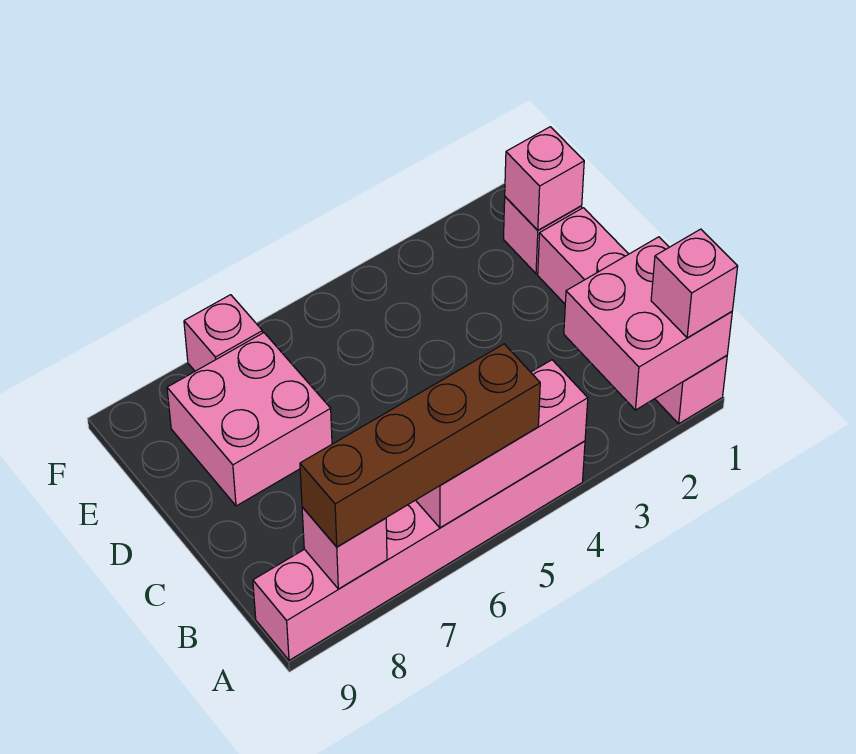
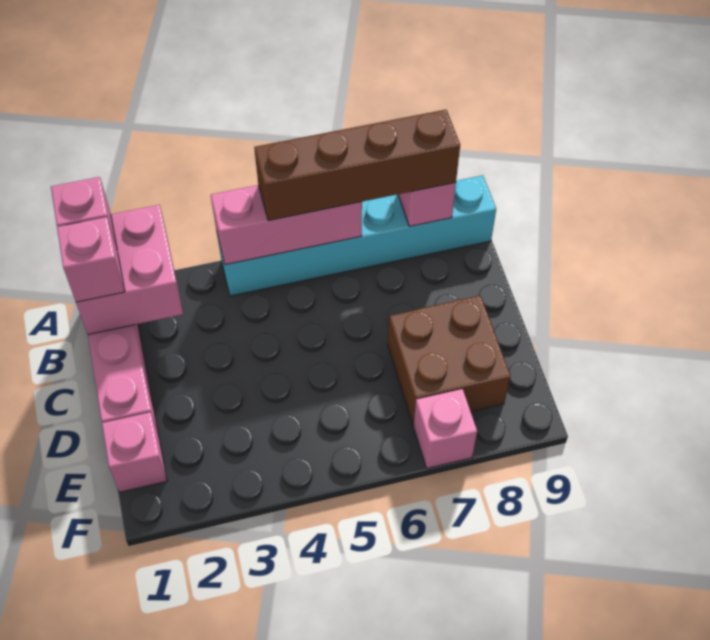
pink brick A4:A9 level 1 -> cyan brick A4:A9 level 1
pink brick D7:E8 level 1 -> brown brick D7:E8 level 1
pink brick E1 level 2 -> pink brick B1 level 3

